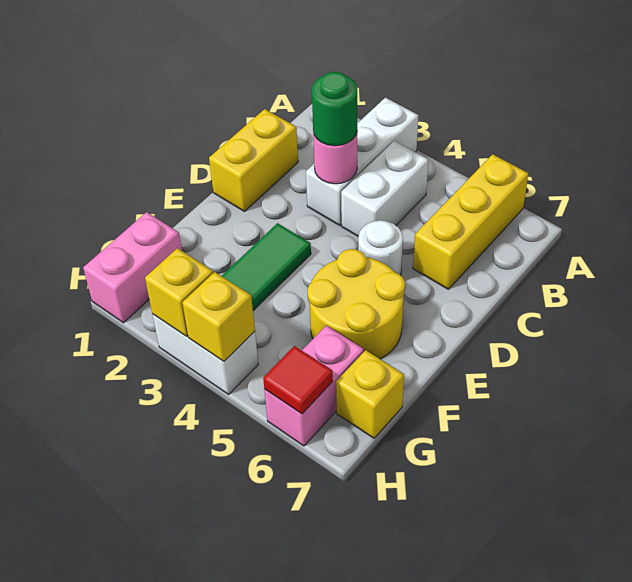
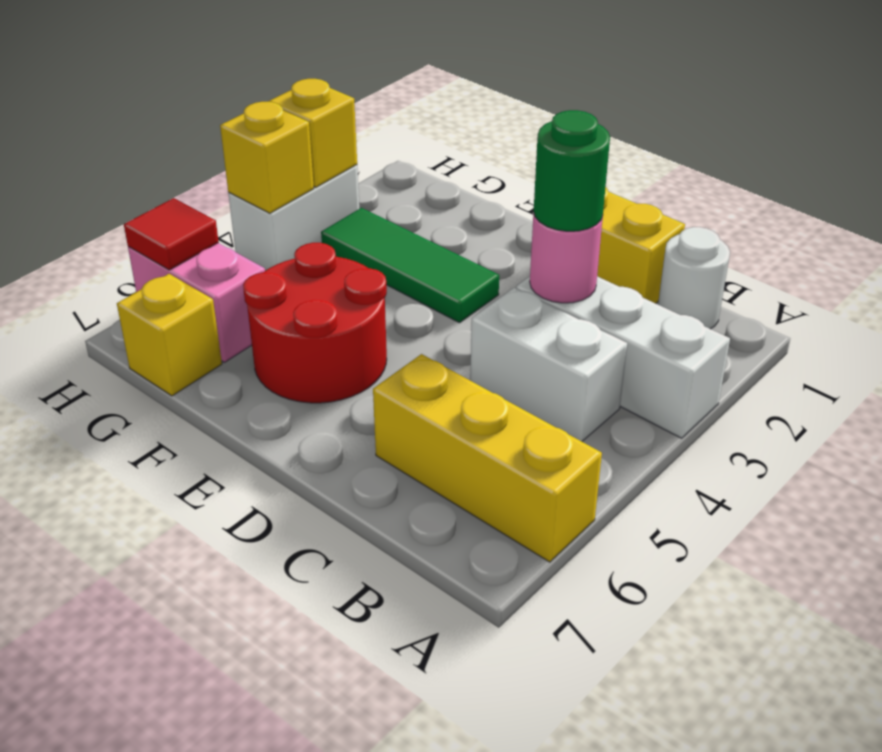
white round brick D5 level 1 -> white round brick B1 level 1
yellow round brick E5:F6 level 1 -> red round brick E5:F6 level 1
pink brick G1:H1 level 1 -> none

